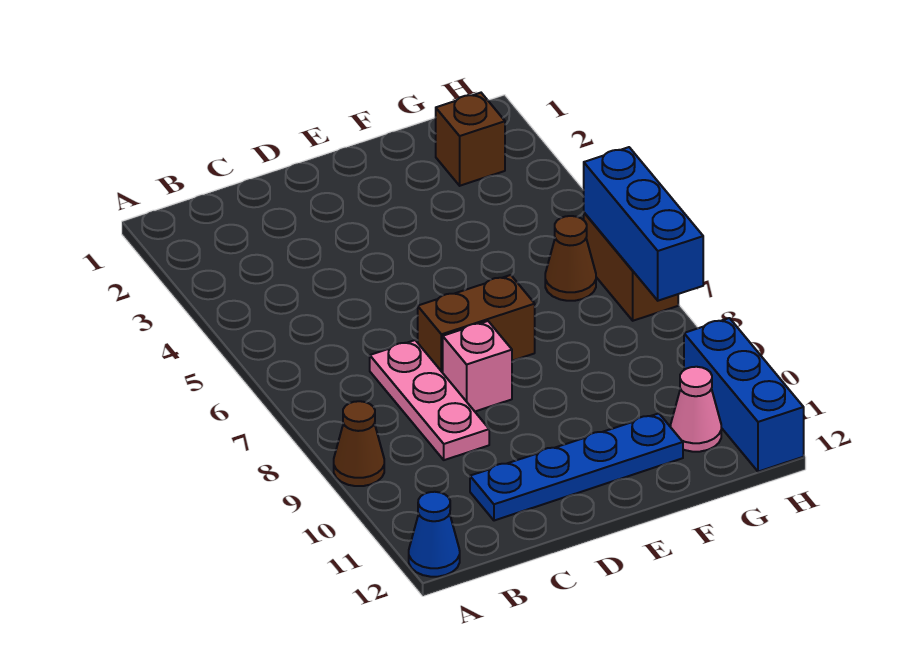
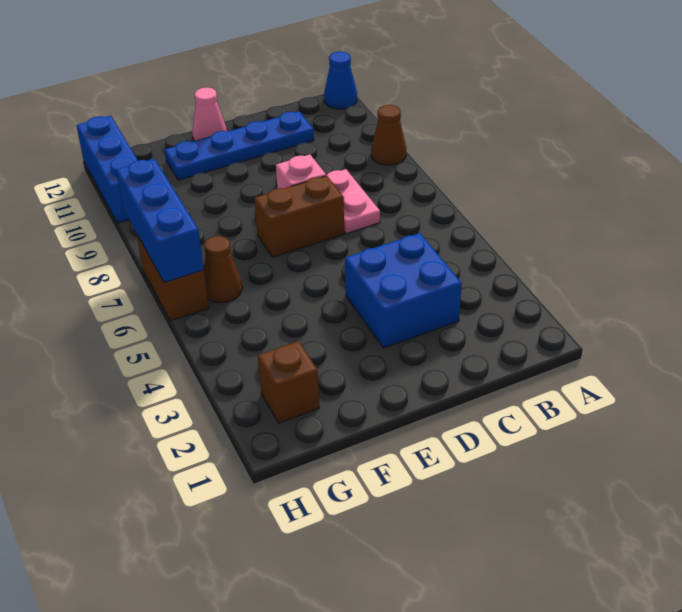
none -> blue brick C3:D4 level 1
pink plate C7:C9 level 1 -> pink plate C7:C8 level 1
pink cone G11 level 1 -> pink cone E12 level 1

